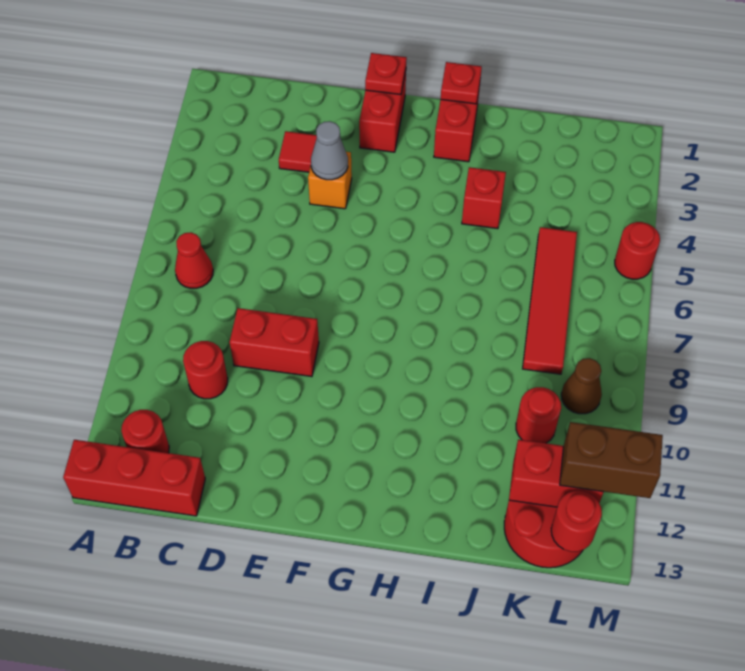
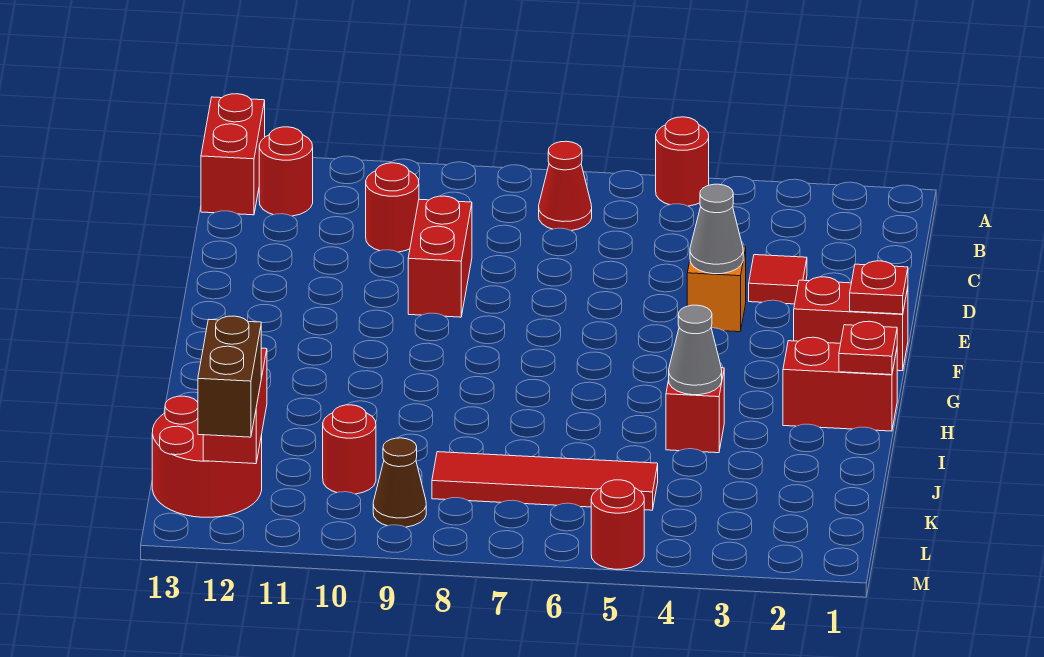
red brick A13:C13 level 1 -> red brick A13:B13 level 1
none -> grey cone I4 level 2
red round brick L13 level 2 -> red round brick A5 level 1

